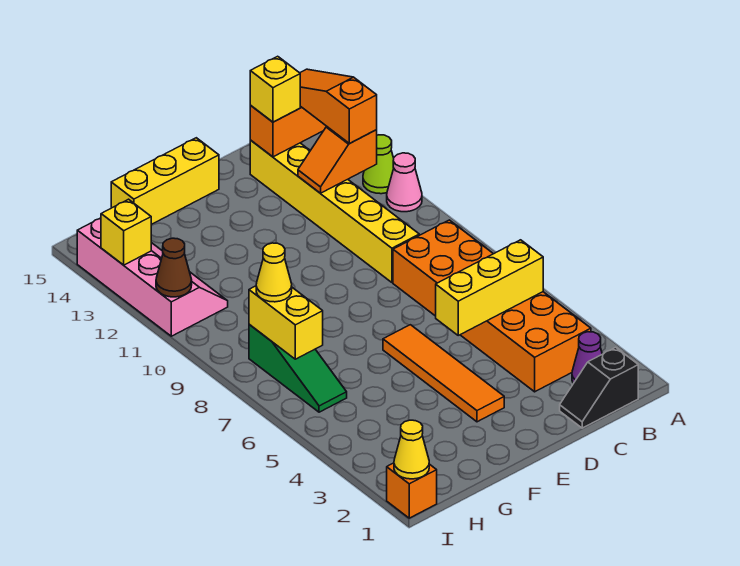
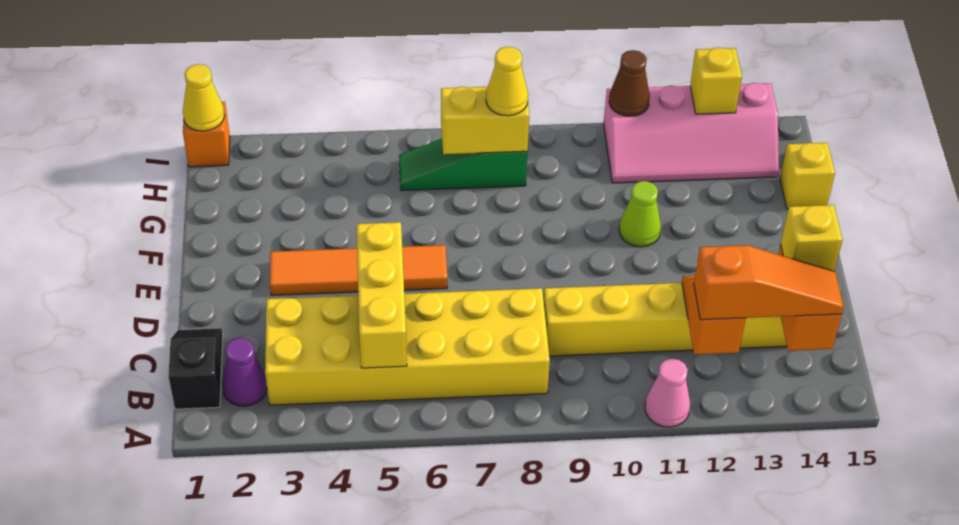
lime cone A12 level 1 -> lime cone F11 level 1
orange brick B3:C8 level 1 -> yellow brick B3:C8 level 1
yellow brick E15:G15 level 1 -> yellow brick G15 level 1

